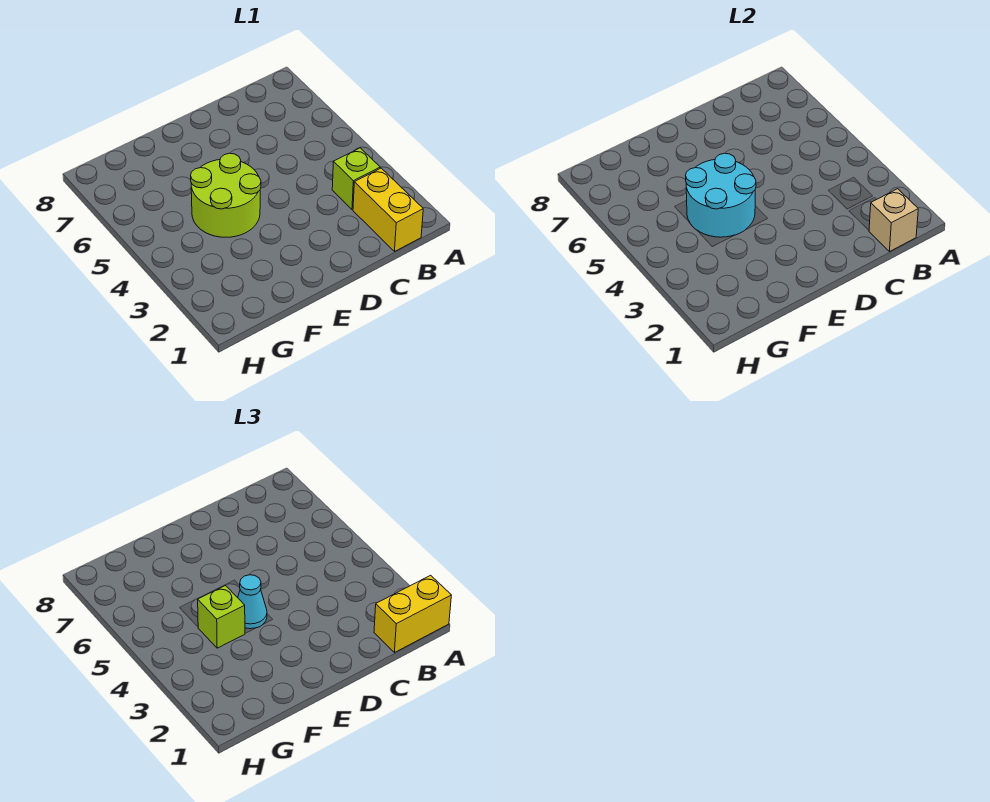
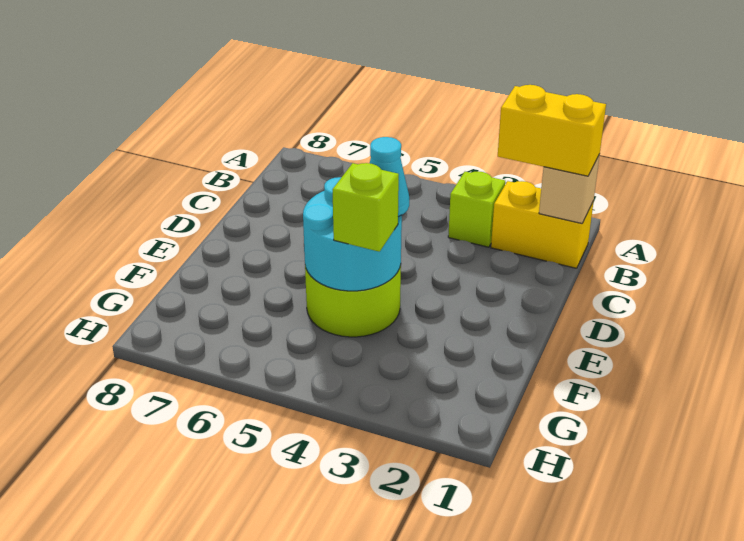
yellow brick A1:B1 level 3 -> yellow brick B1:B2 level 3

